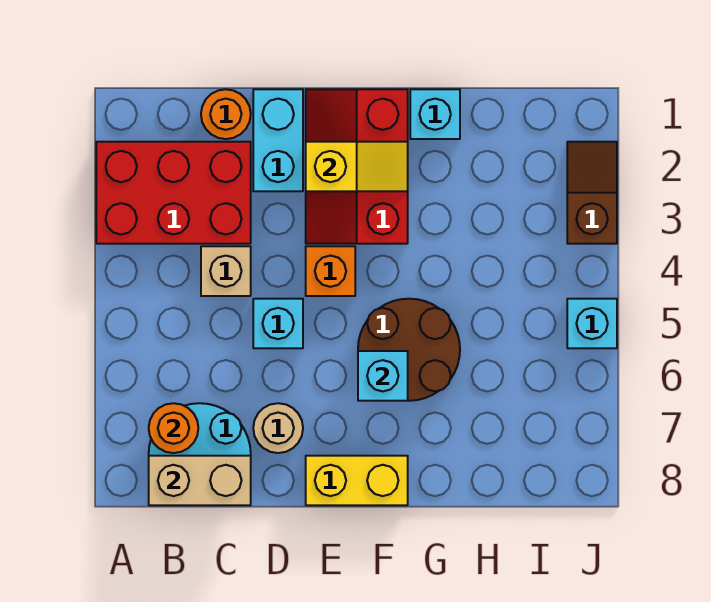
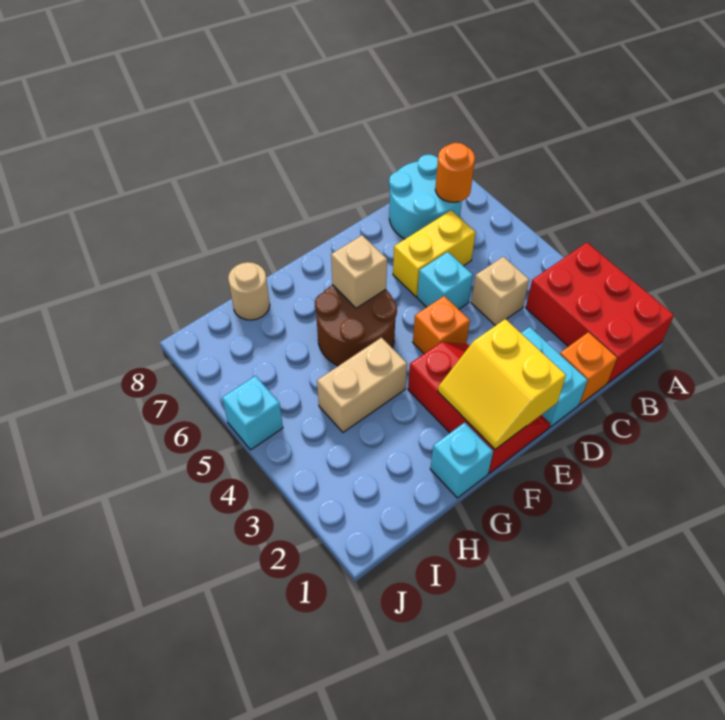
red brick A2:C3 level 1 -> red brick A1:B3 level 1
tan brick B8:C8 level 2 -> tan brick G4:H4 level 1
orange round brick C1 level 1 -> orange brick C1 level 1
tan round brick D7 level 1 -> tan round brick H8 level 1
yellow slope E2:F2 level 2 top E -> yellow slope E1:F2 level 2 top E
yellow brick E8:F8 level 1 -> yellow brick C6:D6 level 1
cyan brick F6 level 2 -> tan brick F6 level 2
brown slope J2:J3 level 1 top 3 -> none

